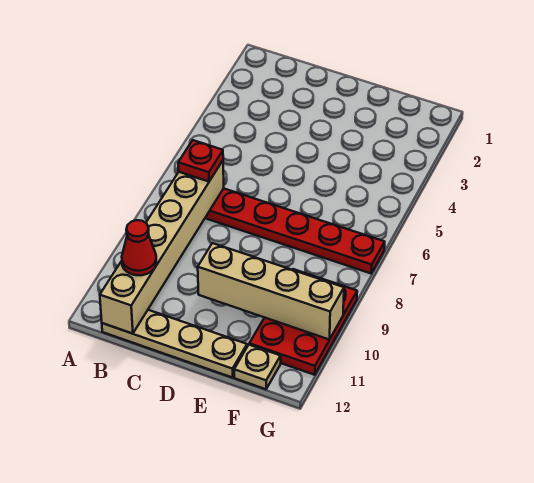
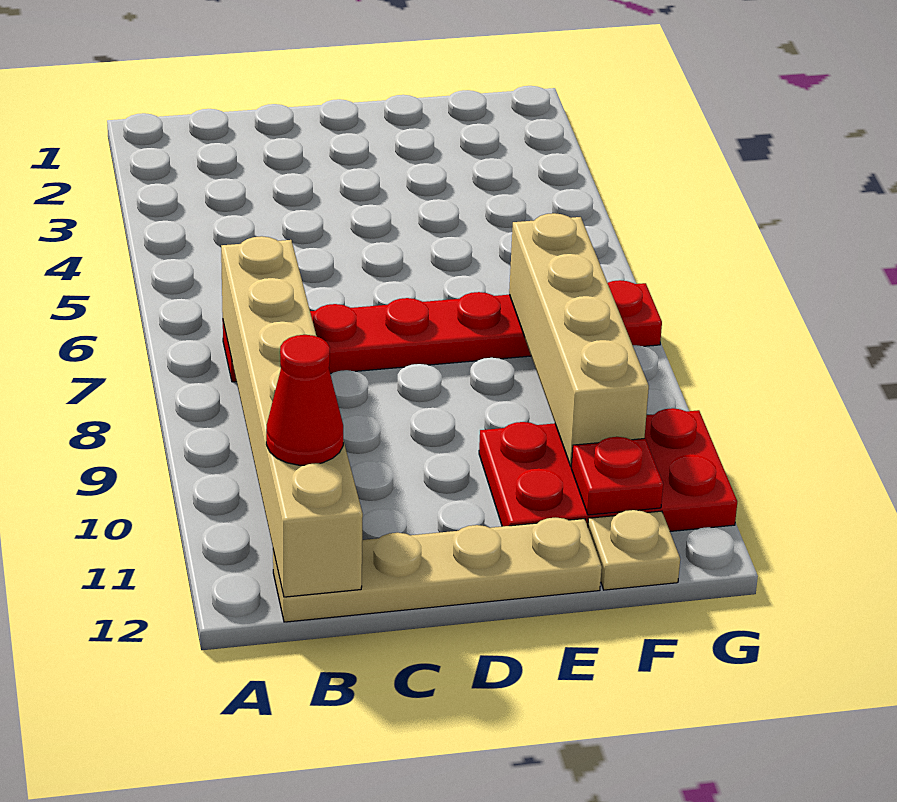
red plate B7 level 3 -> red plate F11 level 2
tan brick D10:G10 level 2 -> tan brick F7:F10 level 2
red plate F9:G11 level 1 -> red plate E10:G11 level 1

